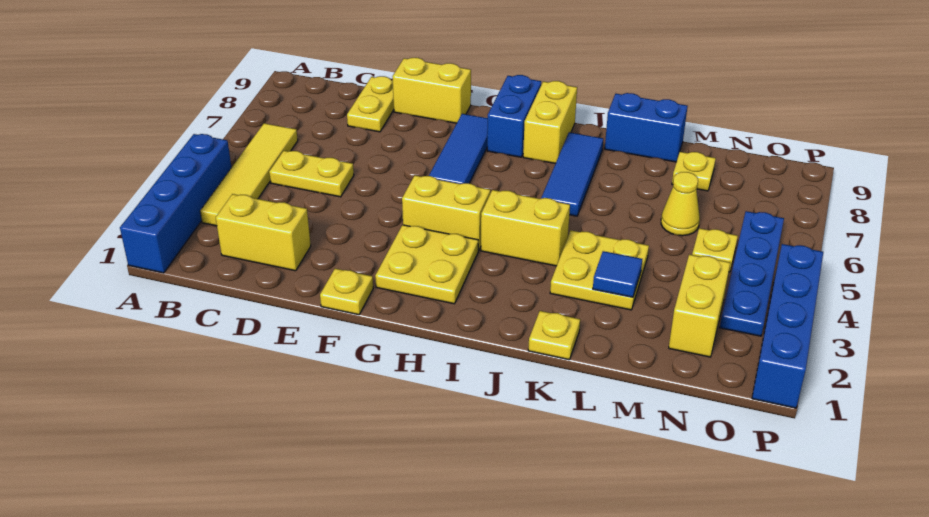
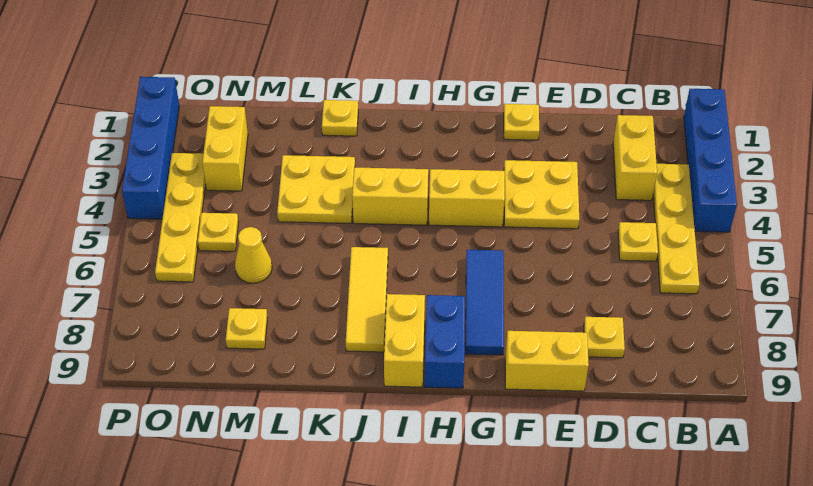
yellow tile B3:B6 level 1 -> yellow plate B3:B6 level 1
yellow brick C2:D2 level 1 -> yellow brick C2:C3 level 1
yellow plate C5:D5 level 1 -> yellow plate C5 level 1
yellow plate D8:D9 level 1 -> yellow plate D8 level 1
yellow plate G2:H3 level 1 -> yellow plate E3:F4 level 1
blue tile J6:J8 level 1 -> yellow tile J6:J8 level 1
blue brick K9:L9 level 1 -> none
blue tile L3 level 2 -> none
blue plate O3:O6 level 1 -> yellow plate O3:O6 level 1

